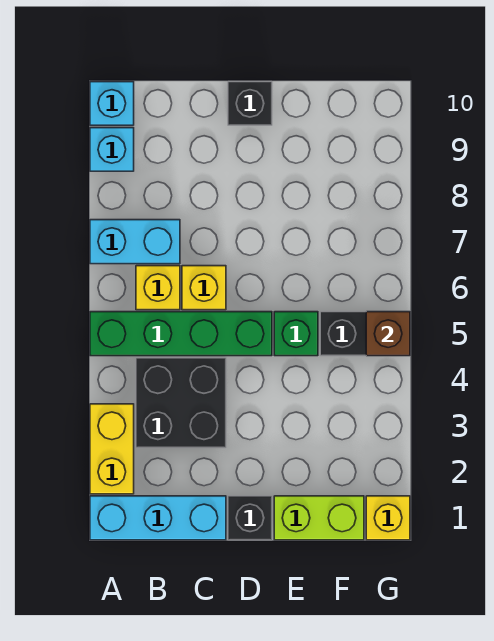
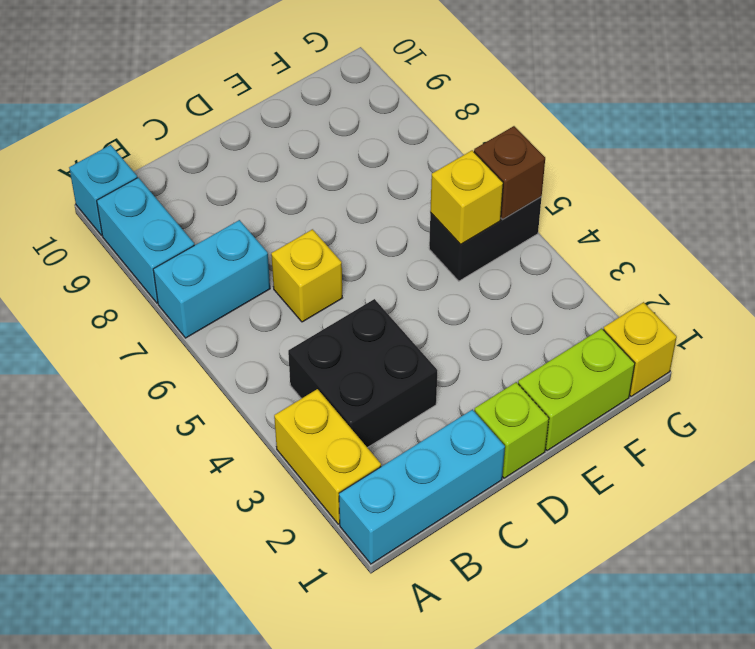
green brick A5:D5 level 1 -> none
cyan brick A9 level 1 -> cyan brick A8:A9 level 1
yellow brick B6 level 1 -> yellow brick F5 level 2
black brick D1 level 1 -> lime brick D1 level 1
black brick D10 level 1 -> none
green brick E5 level 1 -> none

